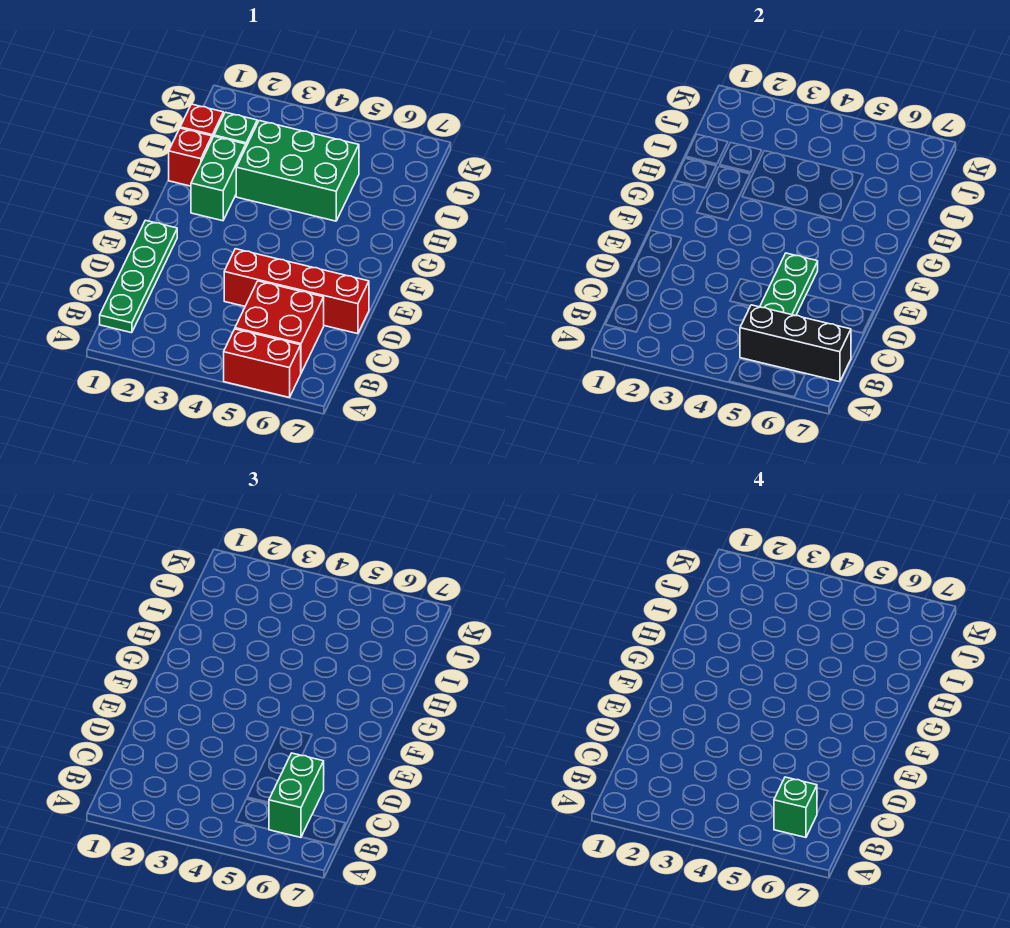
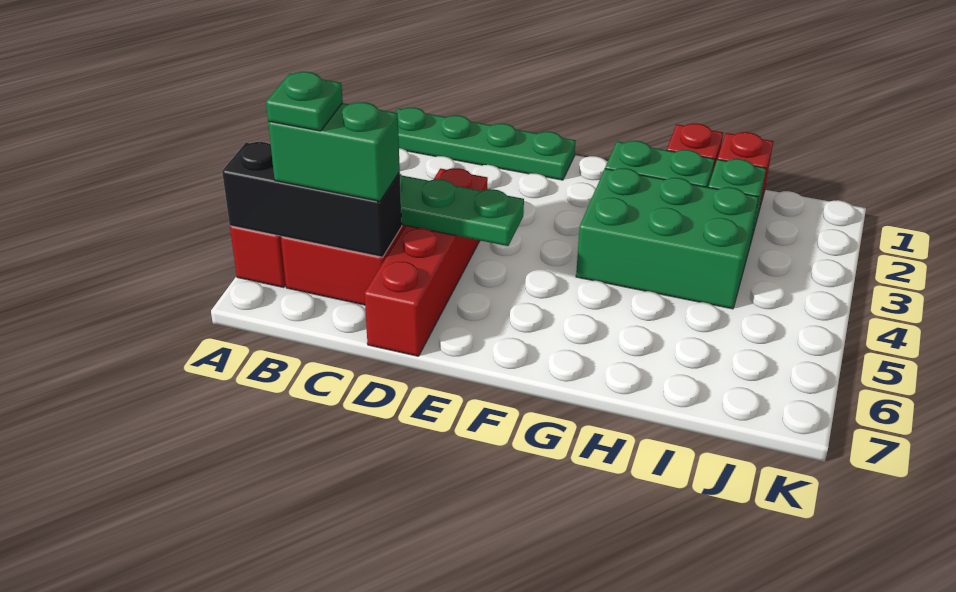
black brick B5:B7 level 2 -> black brick A6:C6 level 2
green brick B6 level 4 -> green plate B6 level 4
green brick H3:I5 level 1 -> green brick G3:I4 level 1

